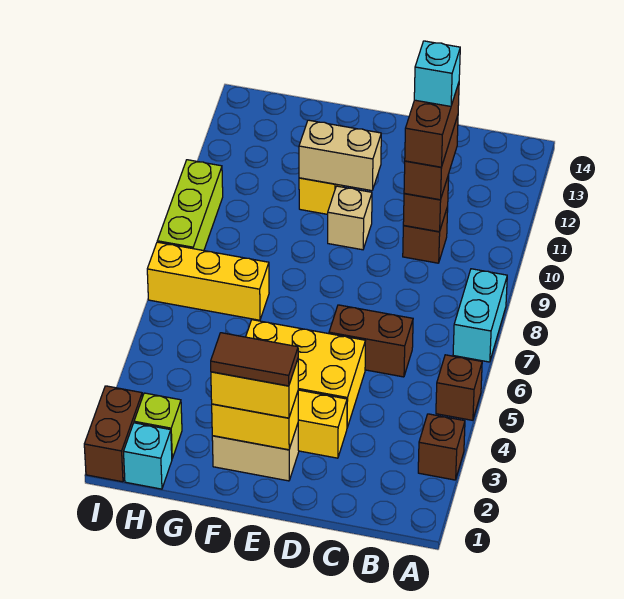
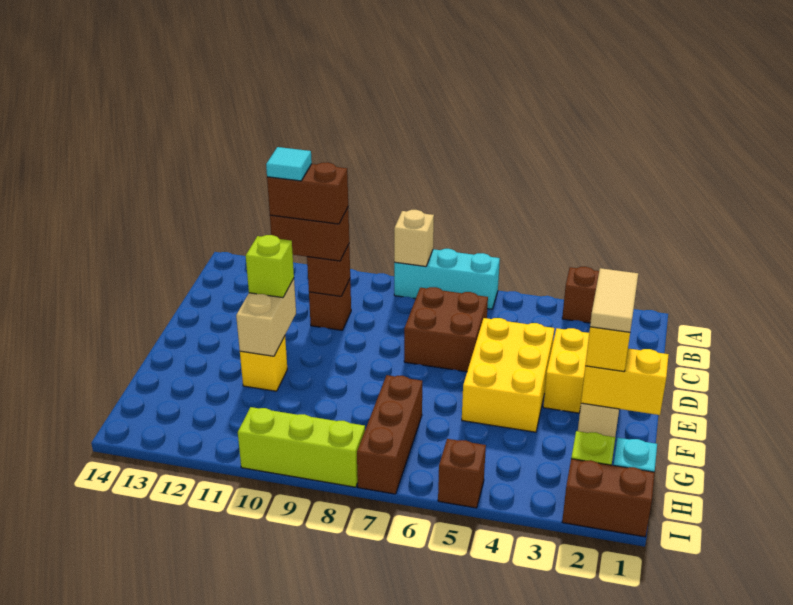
brown brick A5 level 1 -> brown brick I5 level 1
cyan brick A7:A8 level 1 -> cyan brick A6:A8 level 1
brown brick C6:D6 level 1 -> brown brick C6:D7 level 1
cyan brick C11 level 5 -> cyan tile C11 level 5
yellow brick E2:F2 level 2 -> yellow brick F1:F2 level 2
brown tile E2:F2 level 4 -> tan tile E2:F2 level 4
tan brick E10 level 1 -> tan brick A8 level 2
none -> lime brick E11 level 3
yellow brick G7:I7 level 1 -> brown brick G7:I7 level 1

